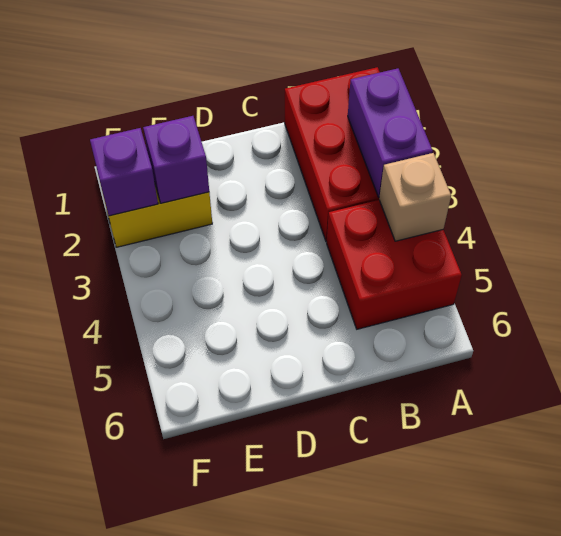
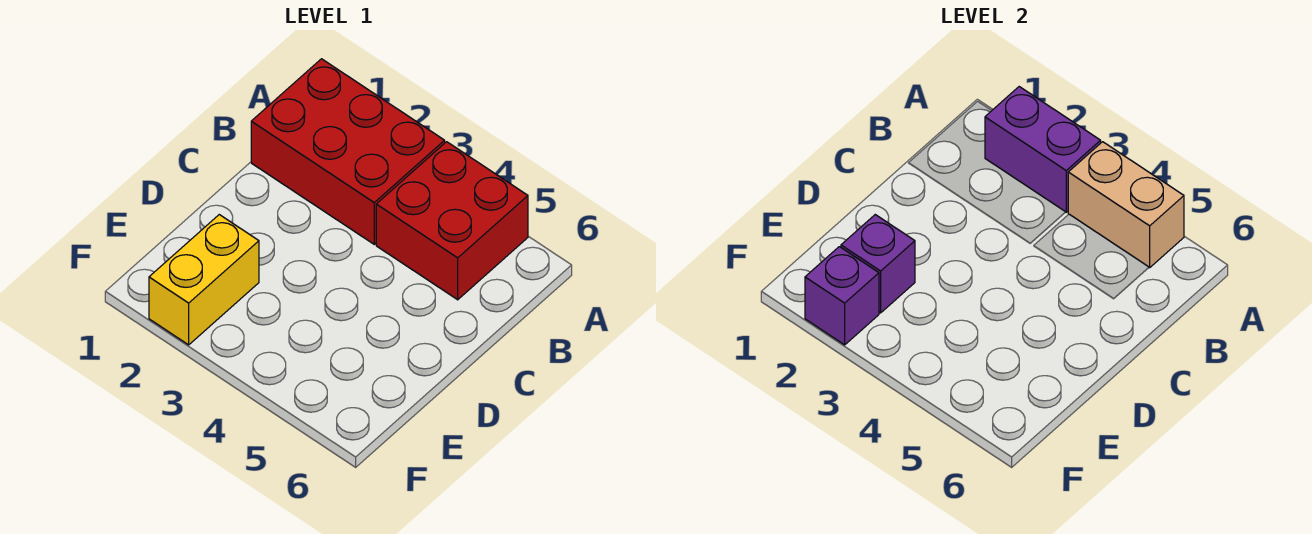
tan brick A4 level 2 -> tan brick A4:A5 level 2

